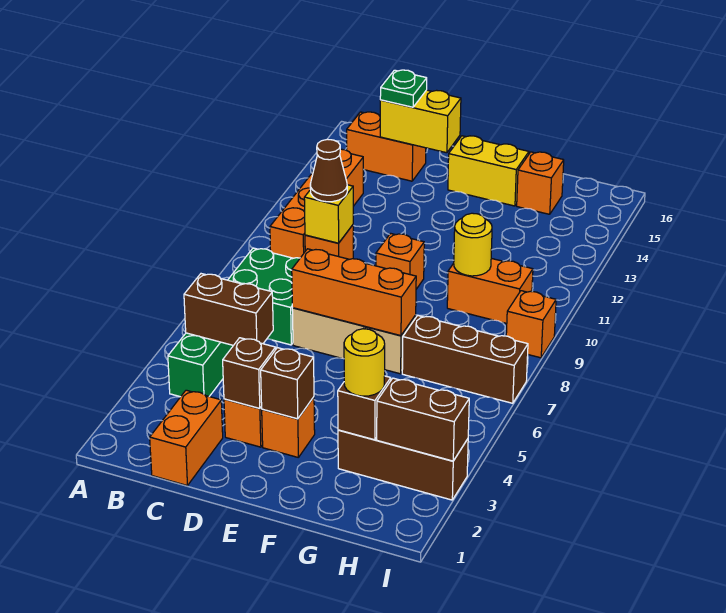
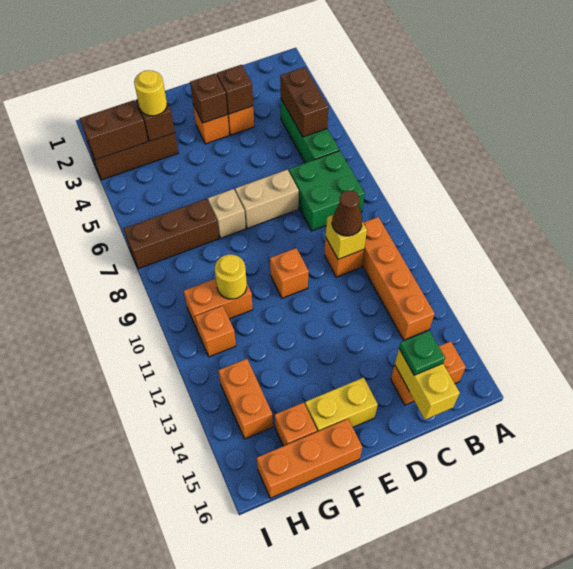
brown brick B5:C5 level 2 -> brown brick B4:B5 level 2
orange brick C1:C2 level 1 -> orange brick H13:H14 level 1
yellow brick C15:D15 level 2 -> yellow brick C15:C16 level 2
orange brick D7:F7 level 2 -> orange brick F16:H16 level 1
orange brick I9 level 1 -> orange brick H11 level 1

